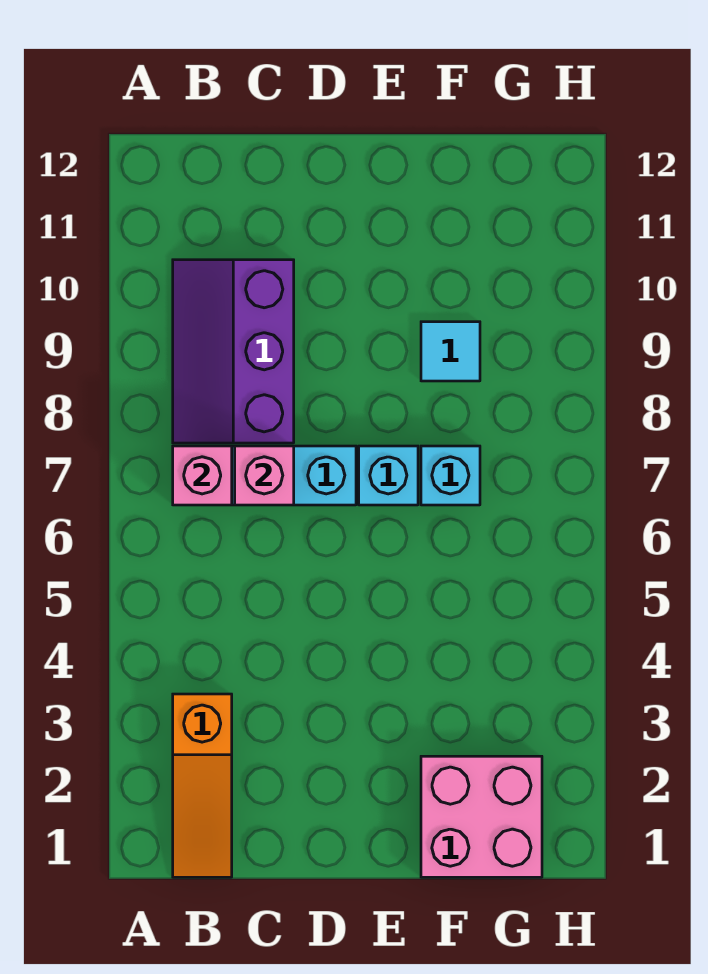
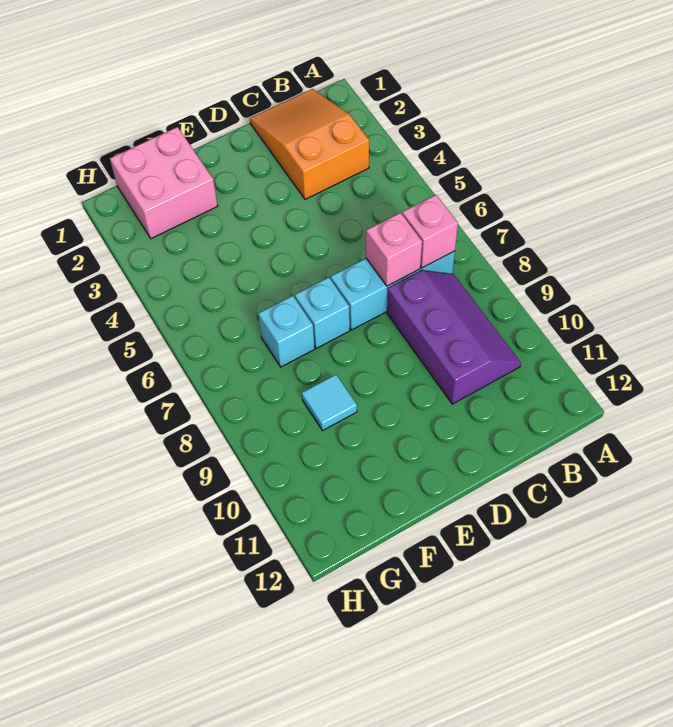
orange slope B1:B3 level 1 top 3 -> orange slope B1:C3 level 1 top 3

